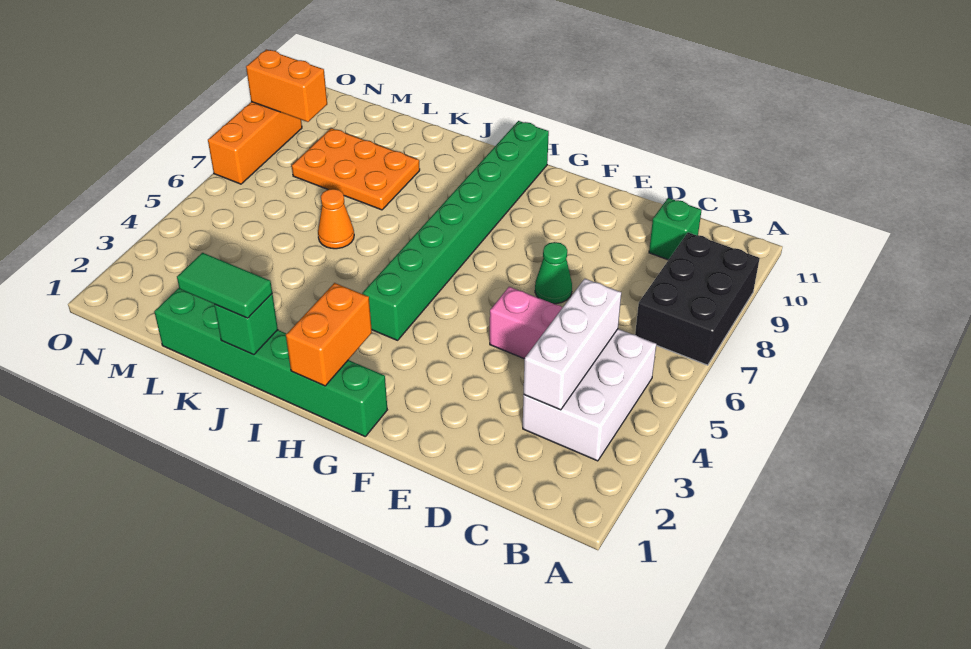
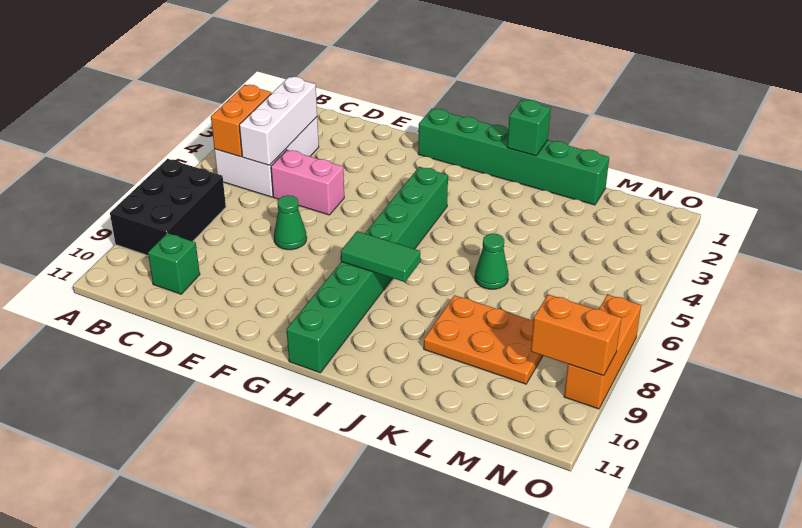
orange brick H1:H2 level 2 -> orange brick B4:B5 level 2
green tile J1:K1 level 3 -> green tile H8:I8 level 2
orange cone K6 level 1 -> green cone K6 level 1

